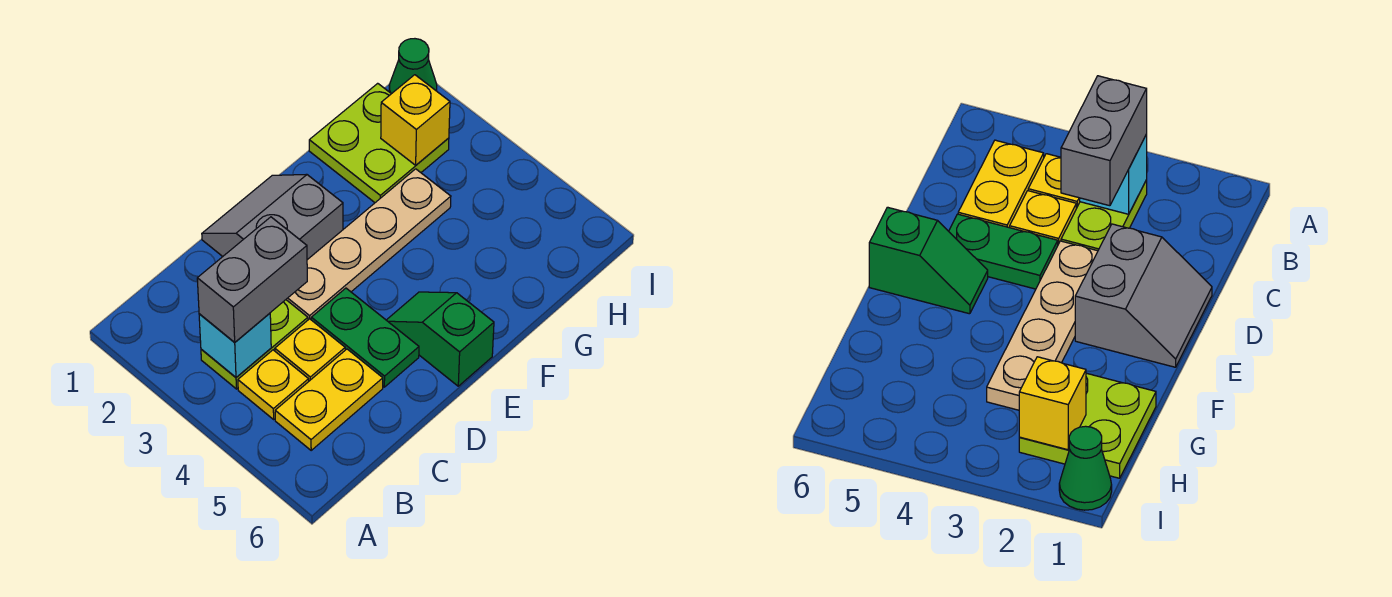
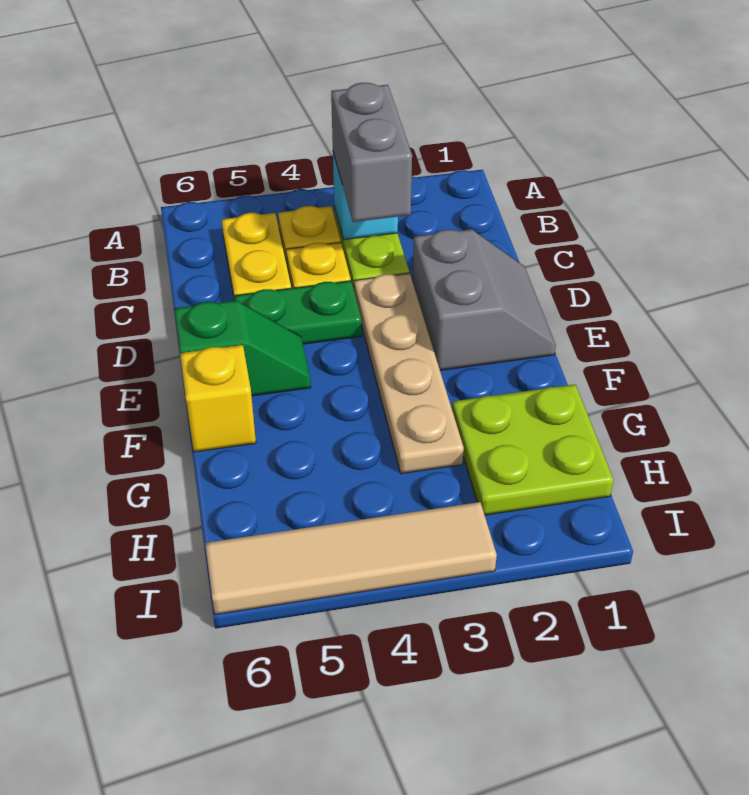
yellow brick H2 level 2 -> yellow brick F6 level 1
green cone I1 level 1 -> none
none -> tan tile I3:I6 level 1

